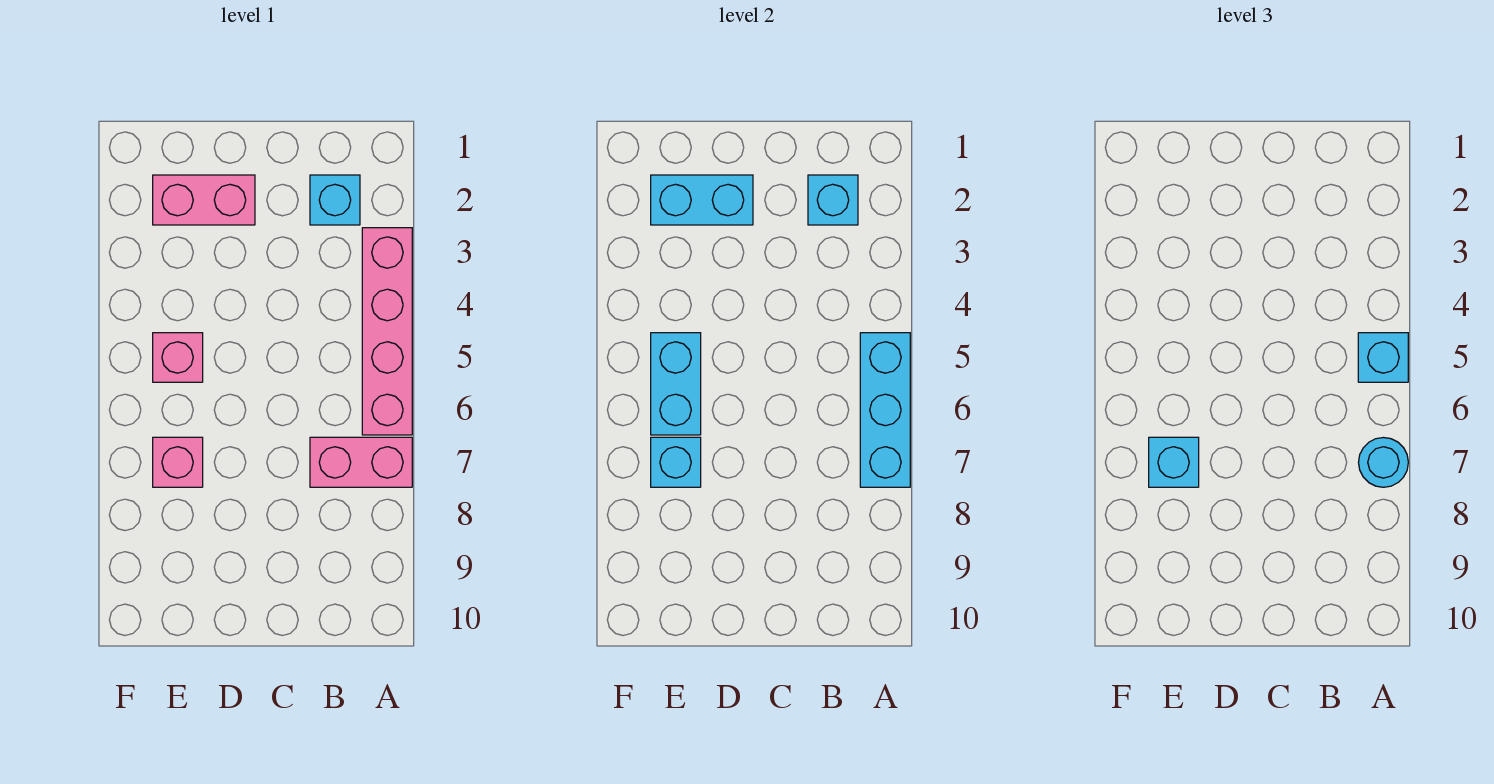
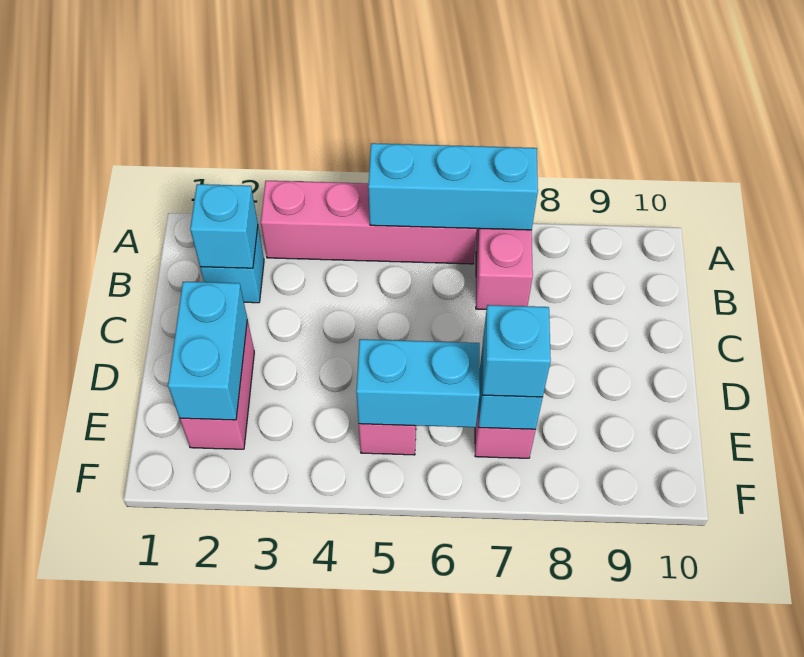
cyan brick A5 level 3 -> none
cyan round brick A7 level 3 -> none

